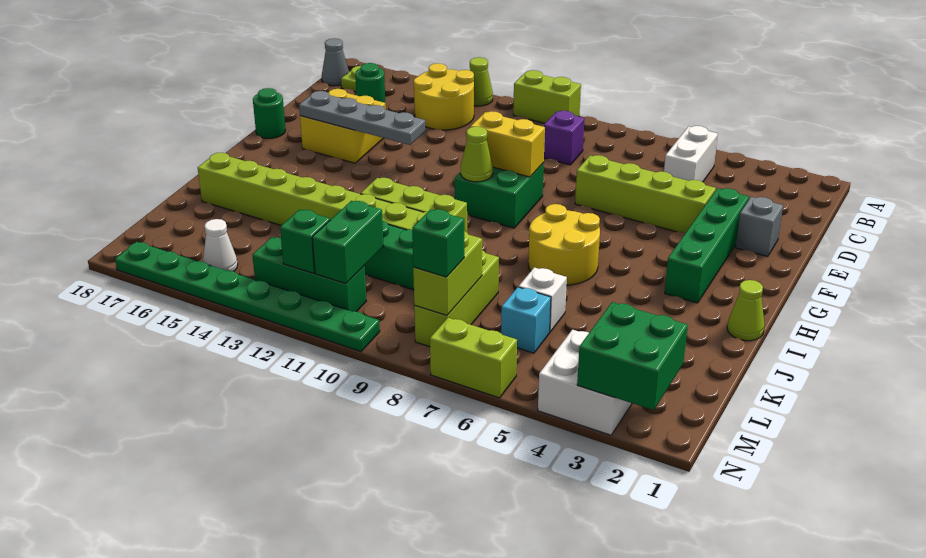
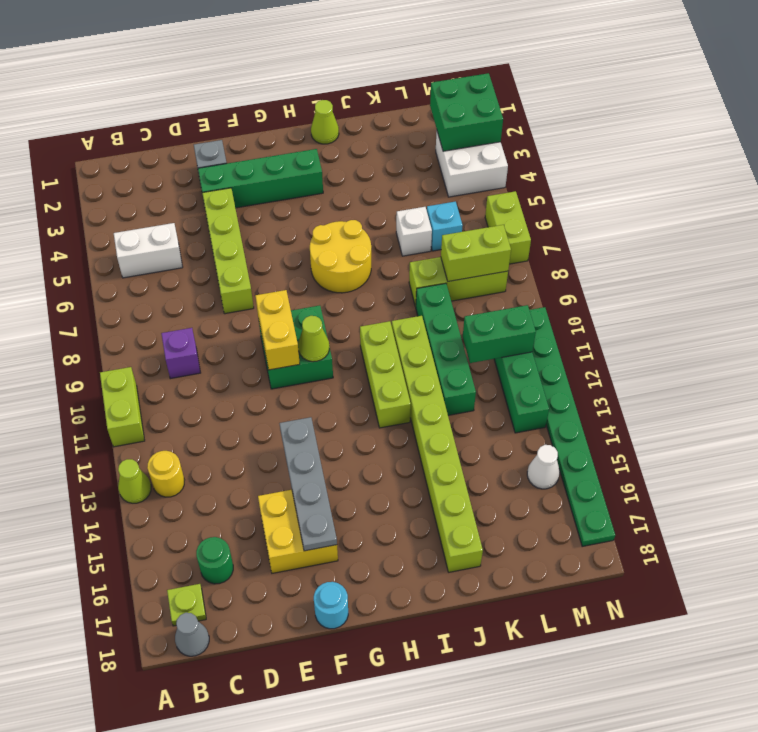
yellow round brick B13:C14 level 1 -> yellow round brick B13 level 1
green round brick F18 level 1 -> cyan round brick F18 level 1
green brick M8 level 3 -> none
green brick M12 level 2 -> none

